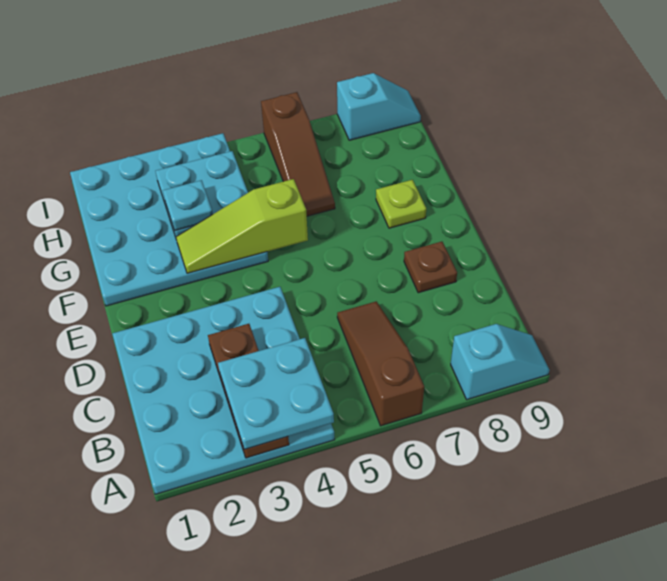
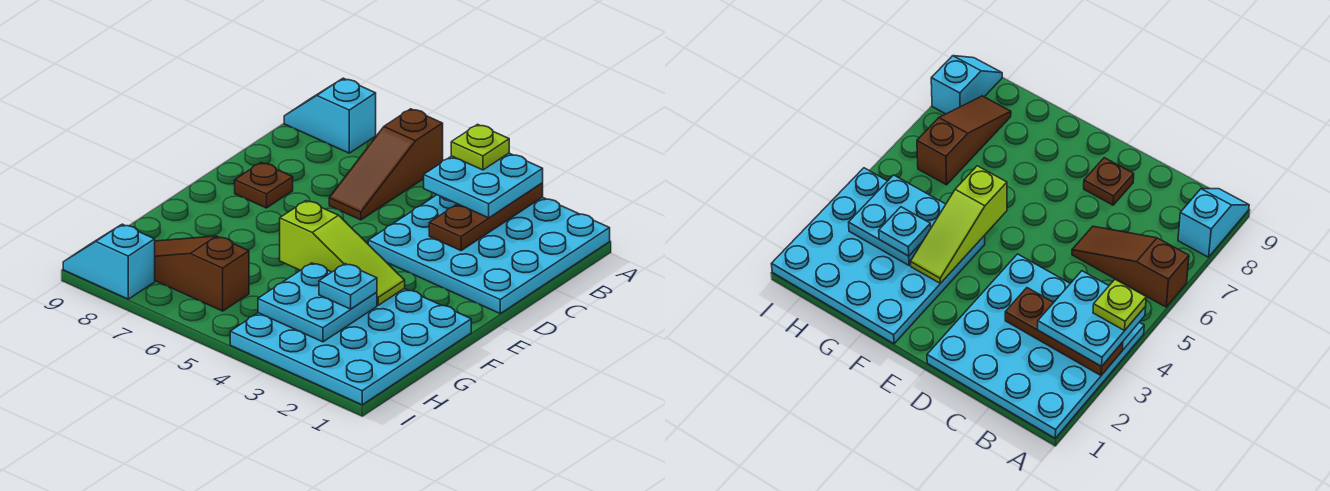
lime plate F8 level 1 -> lime plate A4 level 4
brown slope G6:I6 level 1 top I -> brown slope H6:H8 level 1 top 6

